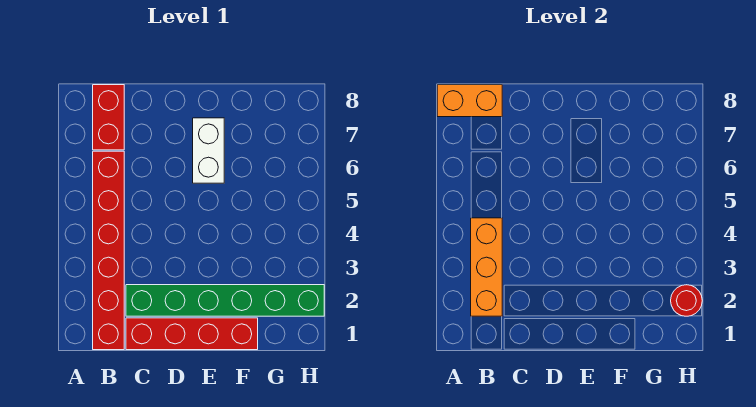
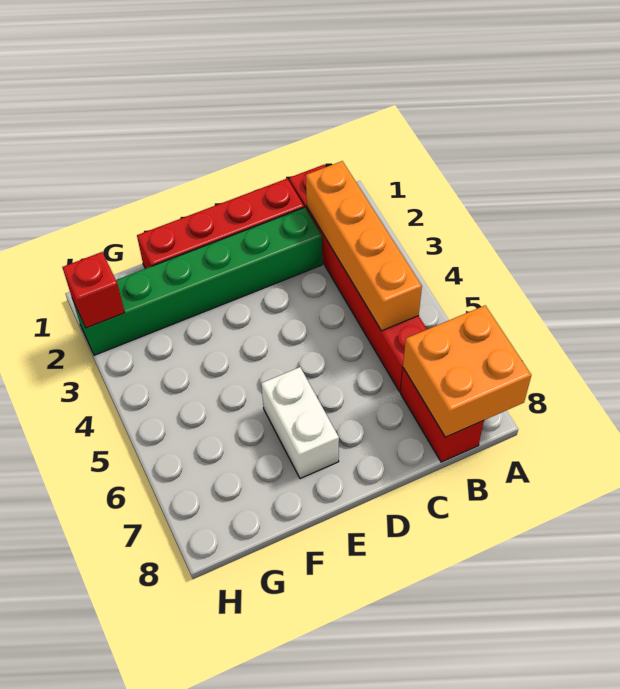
orange brick A8:B8 level 2 -> orange brick A7:B8 level 2
orange brick B2:B4 level 2 -> orange brick B2:B5 level 2
red round brick H2 level 2 -> red brick H2 level 2

